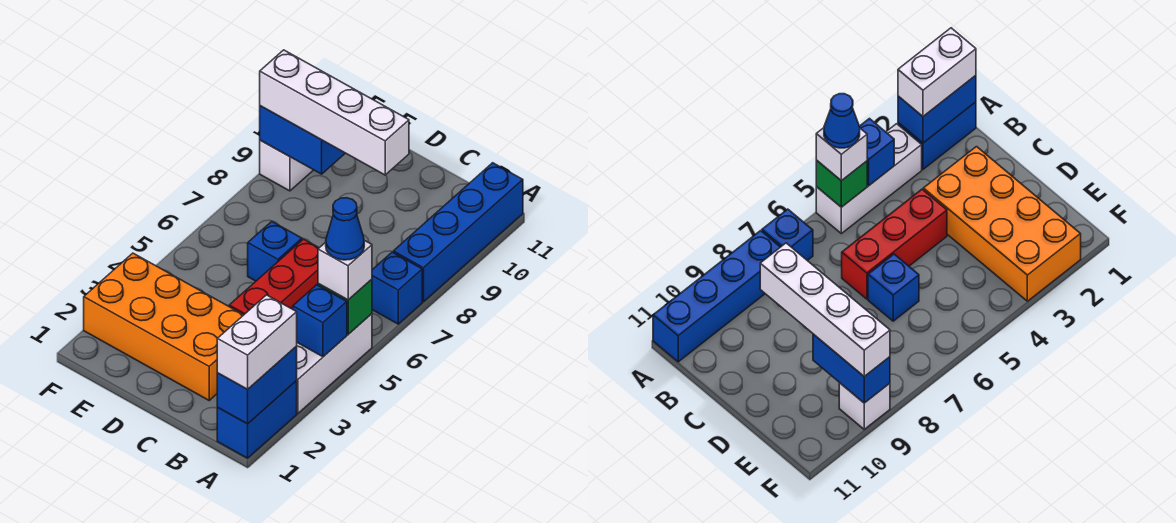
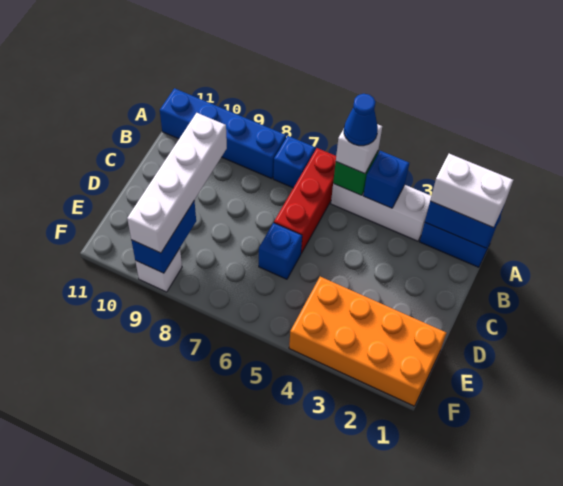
orange brick C2:F3 level 1 -> orange brick E1:F4 level 1
red brick C4:C6 level 1 -> red brick A6:C6 level 1

